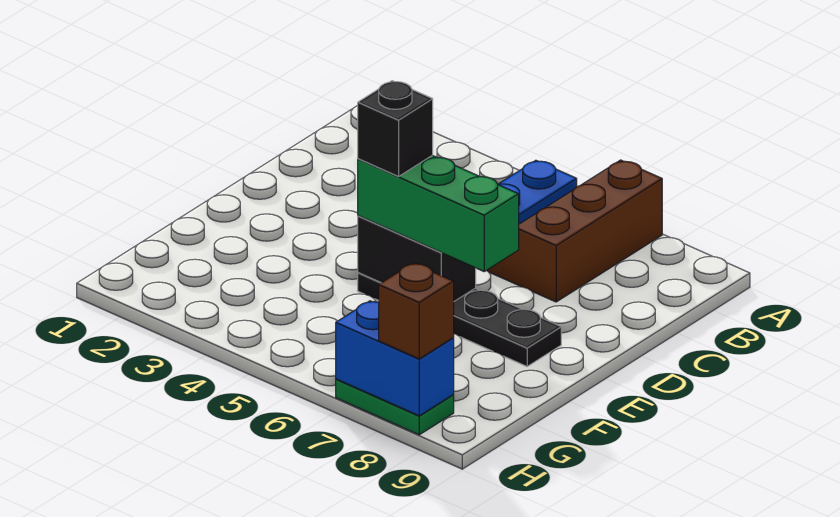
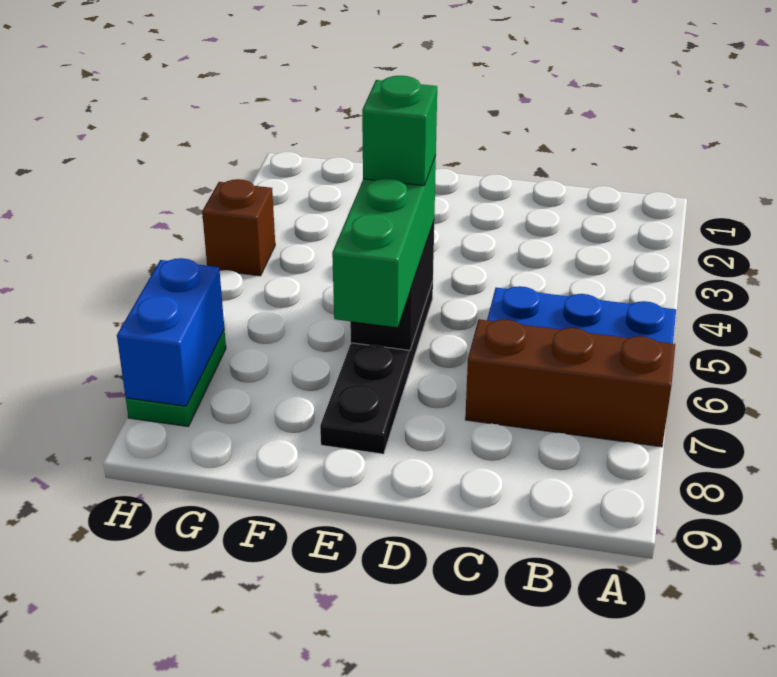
black brick E5 level 4 -> green brick E5 level 4
brown brick H8 level 3 -> brown brick H4 level 1

